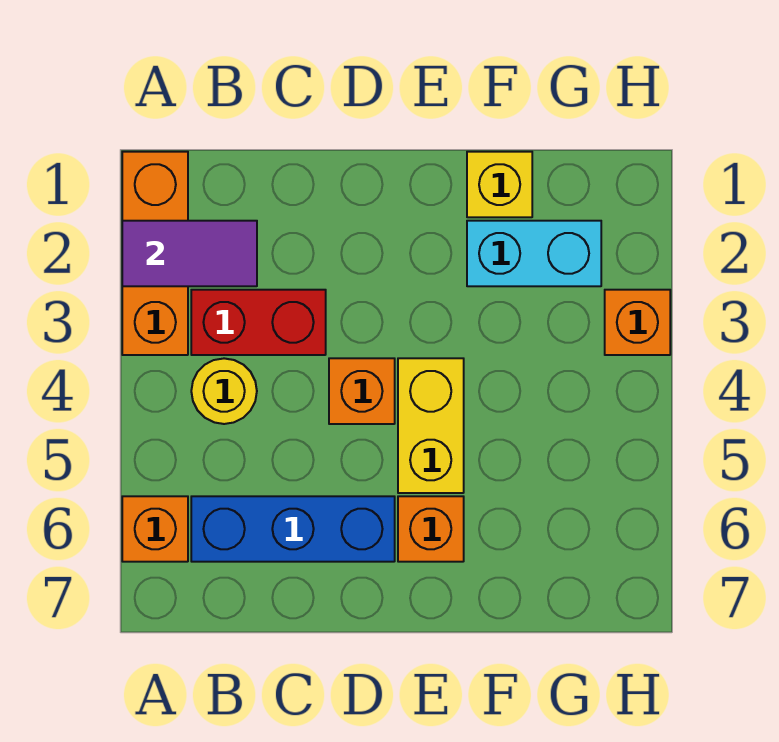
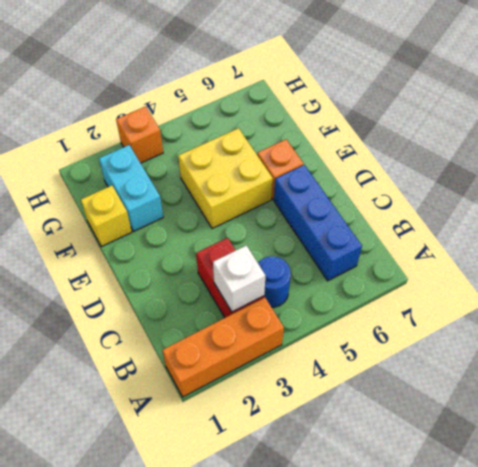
purple tile A2:B2 level 2 -> none
orange brick A6 level 1 -> none
none -> white brick B3 level 2
yellow round brick B4 level 1 -> blue round brick B4 level 1
orange brick D4 level 1 -> none
yellow brick E4:E5 level 1 -> yellow brick E4:F5 level 1

